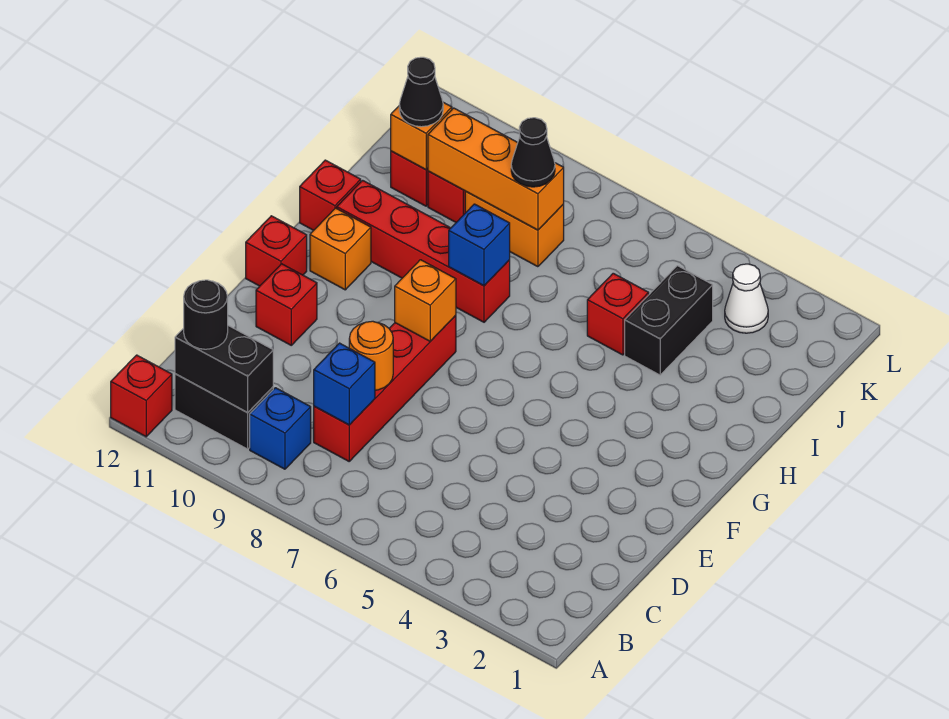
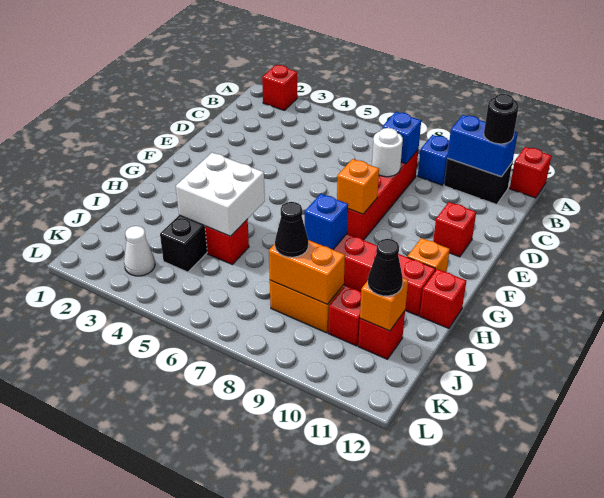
black brick B10:B11 level 2 -> blue brick B10:B11 level 2
orange round brick D8 level 2 -> white round brick D8 level 2
red brick F12 level 1 -> red brick A2 level 1
none -> white brick H4:I5 level 2
orange brick J8:J10 level 2 -> orange brick J8:J9 level 2

